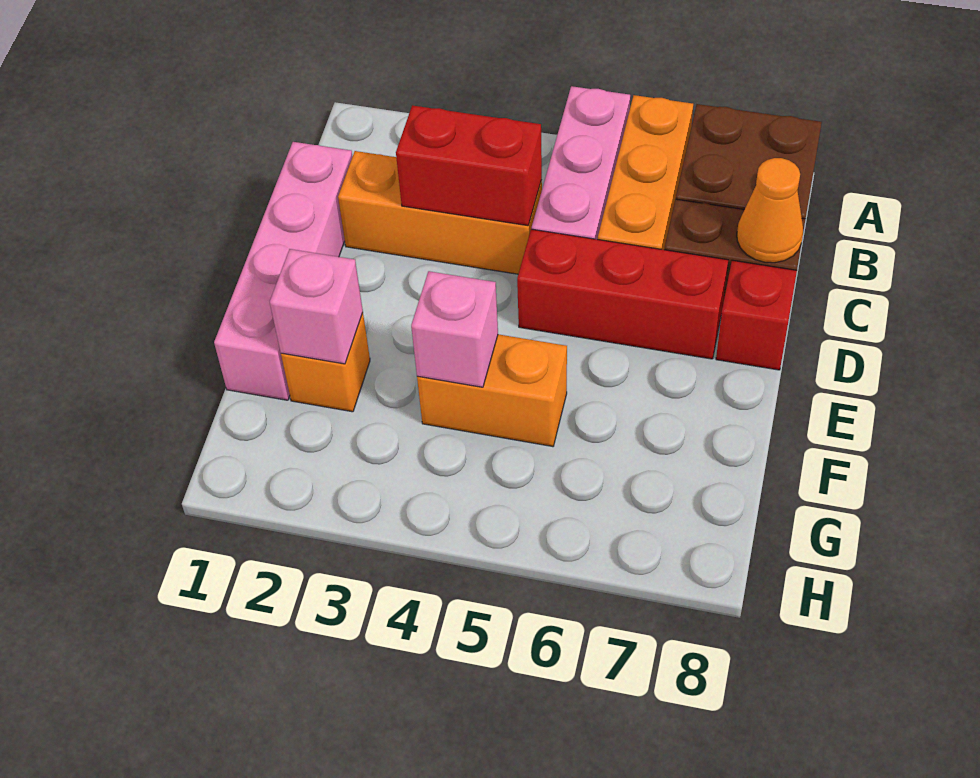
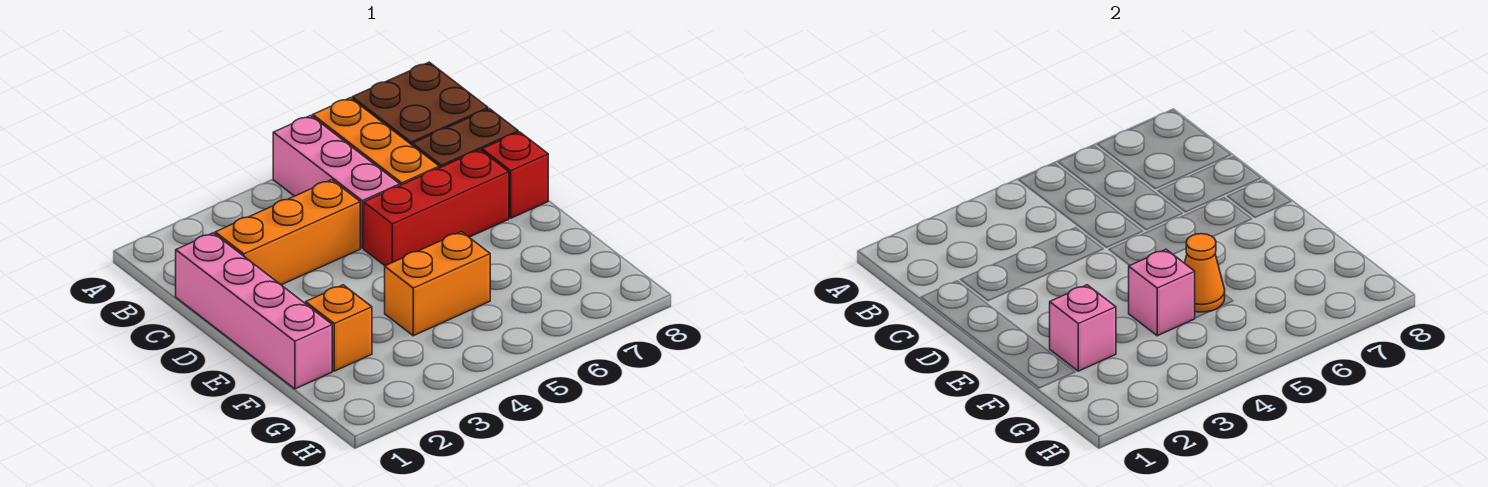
red brick C3:C4 level 2 -> none
orange cone C8 level 2 -> orange cone F5 level 2

